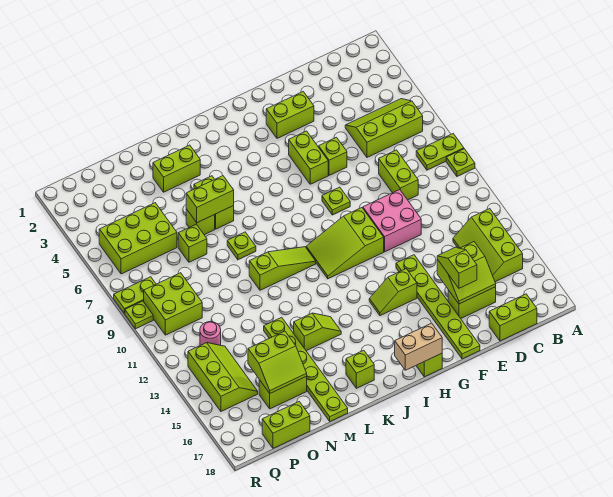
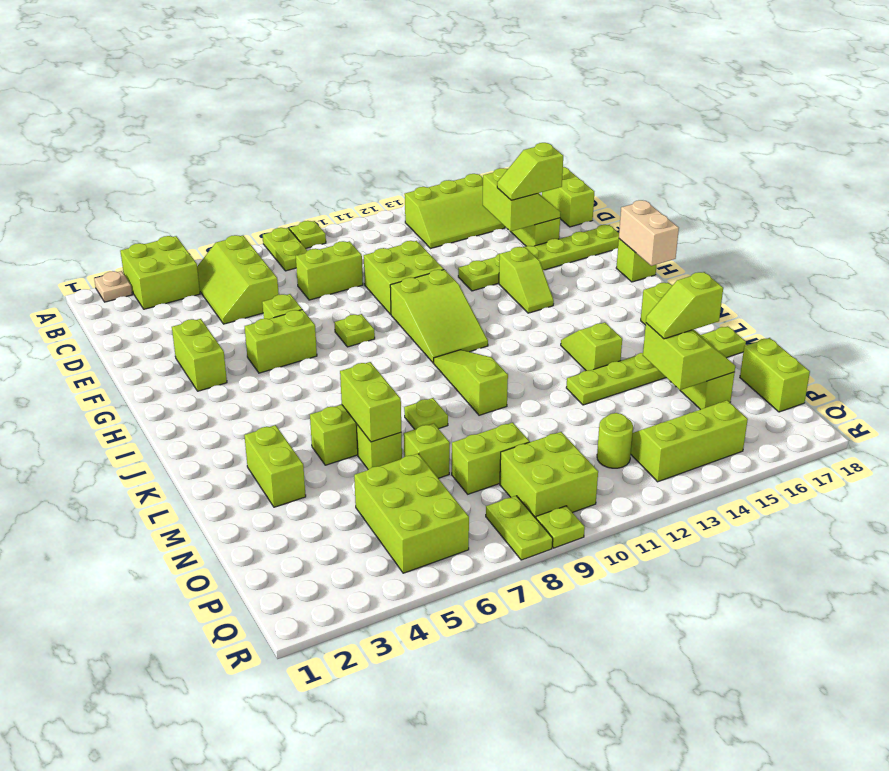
none -> tan plate A2 level 1
none -> lime brick A3:B4 level 1
pink brick E10:F11 level 1 -> lime brick E10:F11 level 1
none -> lime slope N15:N16 level 3 top 16
none -> lime brick O8:O9 level 1
pink round brick P12 level 1 -> lime round brick P12 level 1

